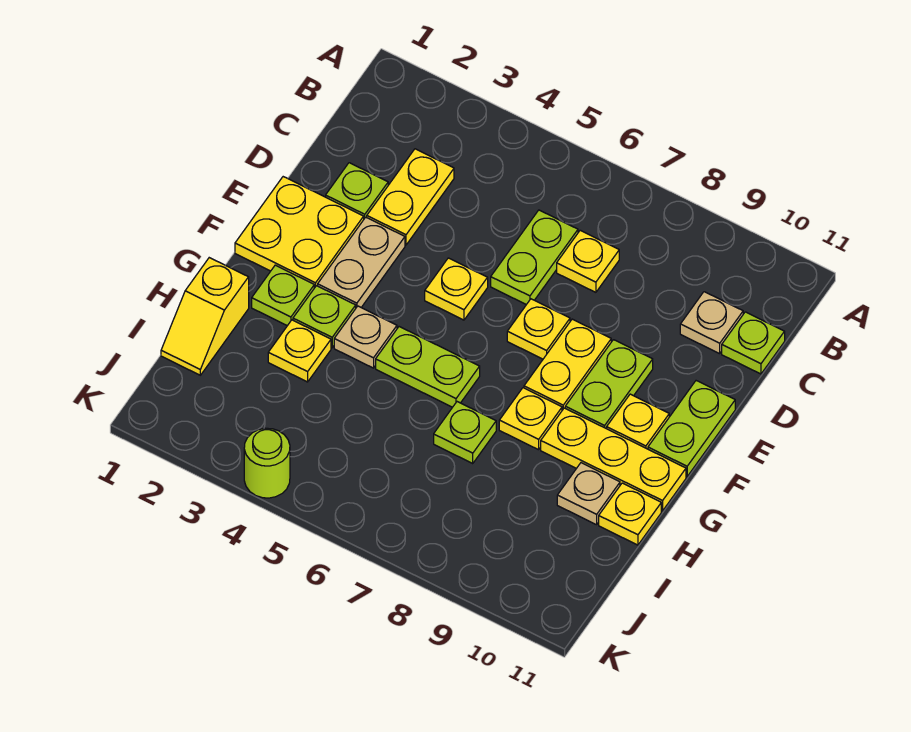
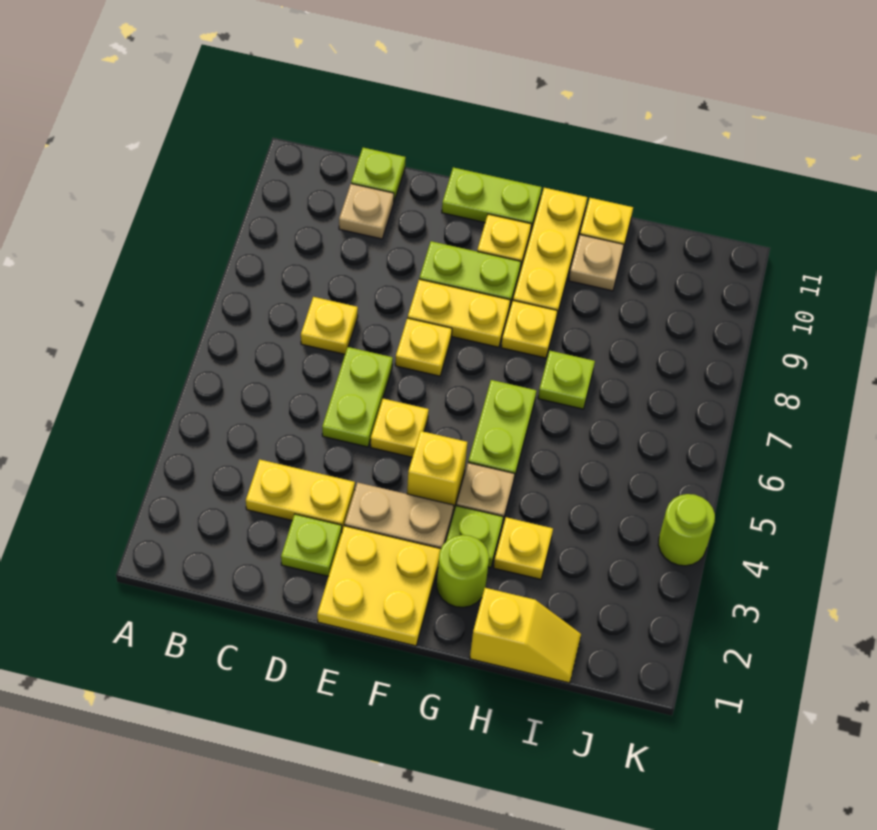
lime plate C6:D6 level 1 -> lime plate D5:D6 level 1
none -> yellow brick F4 level 1
lime plate G2 level 1 -> lime round brick G2 level 1

